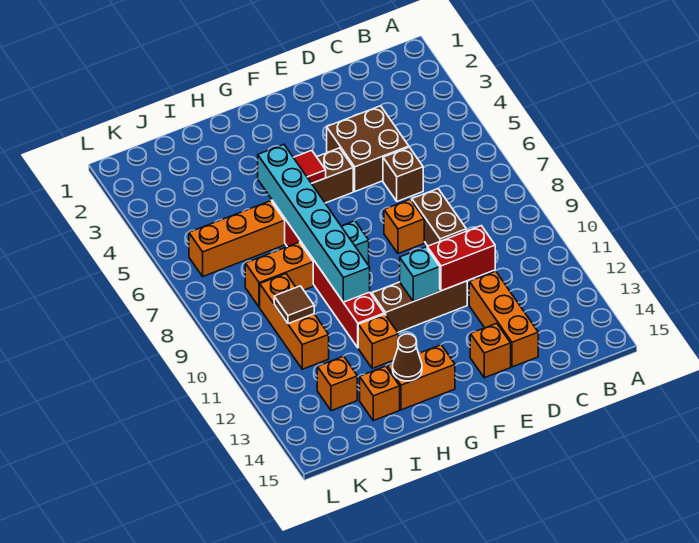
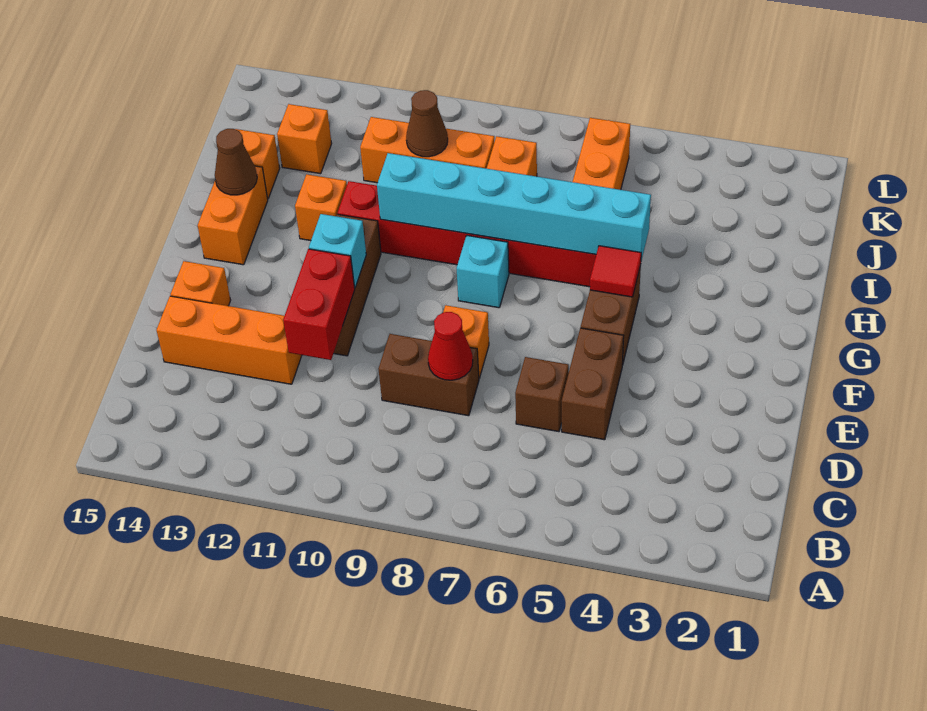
brown brick D4:E5 level 1 -> brown brick D5:E5 level 1
none -> red cone D8 level 2
brown tile J10 level 2 -> brown cone J10 level 2

